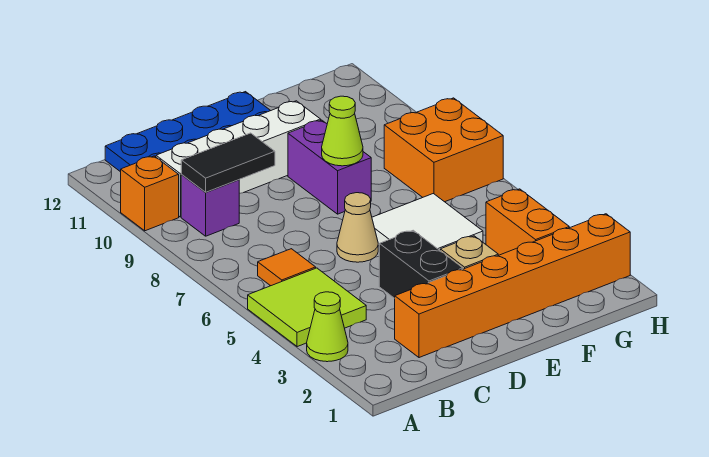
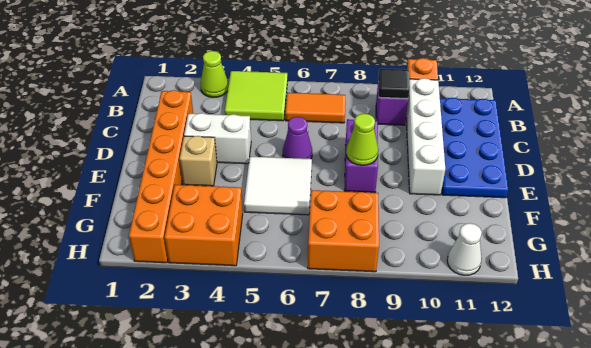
orange tile B6 level 1 -> orange tile B6:B7 level 1
black tile B9:C9 level 2 -> black tile B9 level 2
black brick D3:D4 level 1 -> white brick D3:D4 level 1
tan cone D6 level 1 -> purple cone D6 level 1
purple brick E8:E9 level 1 -> purple brick D8:E8 level 1
orange brick G3:G4 level 1 -> orange brick G3:H4 level 1
none -> white cone H11 level 1

